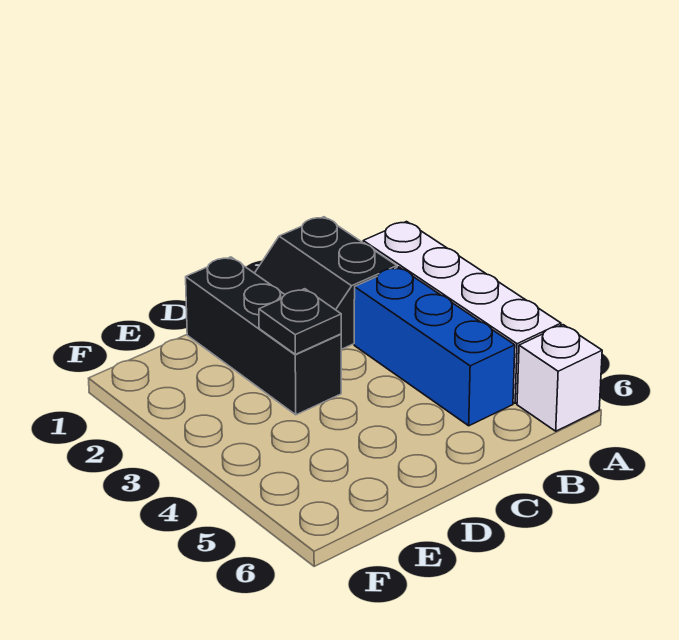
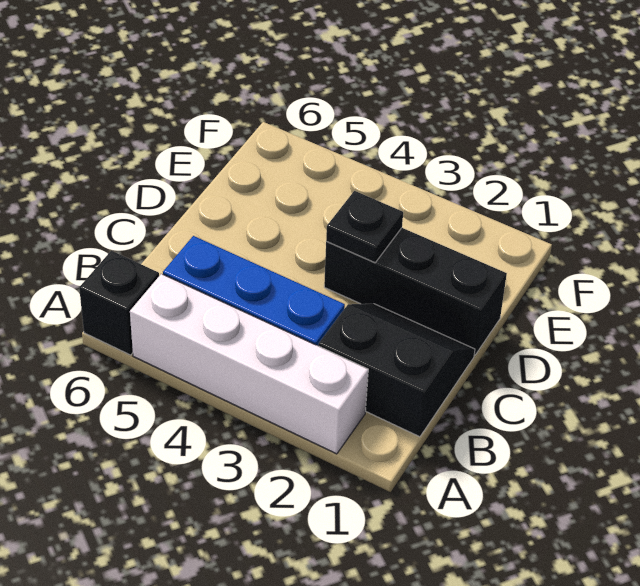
white brick A6 level 1 -> black brick A6 level 1

